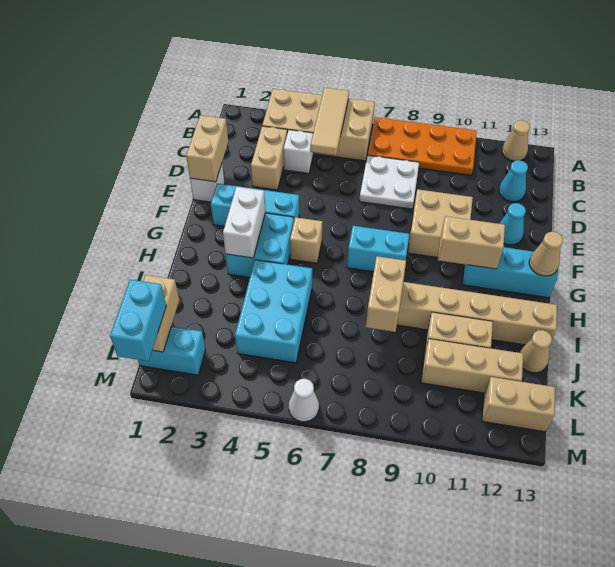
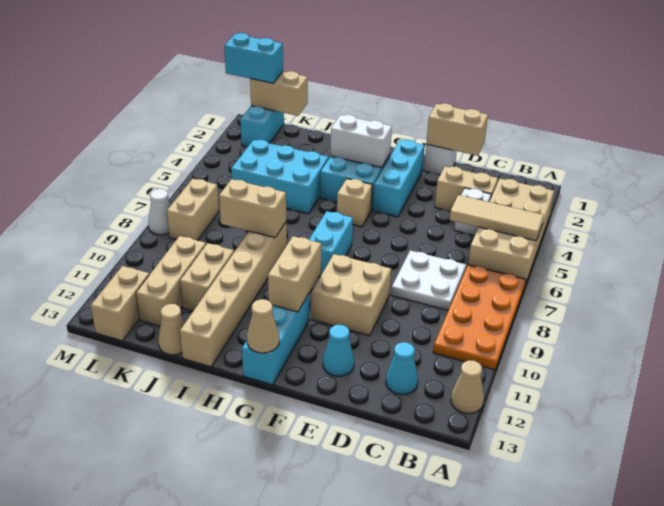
none -> tan brick L7:L8 level 1
white cone M6 level 1 -> white cone M8 level 1

